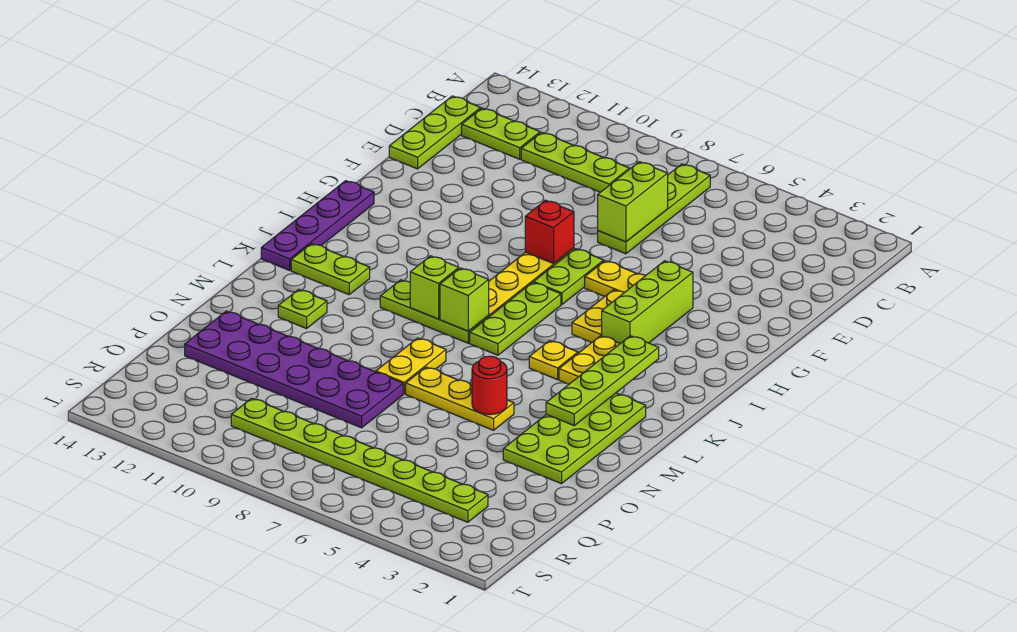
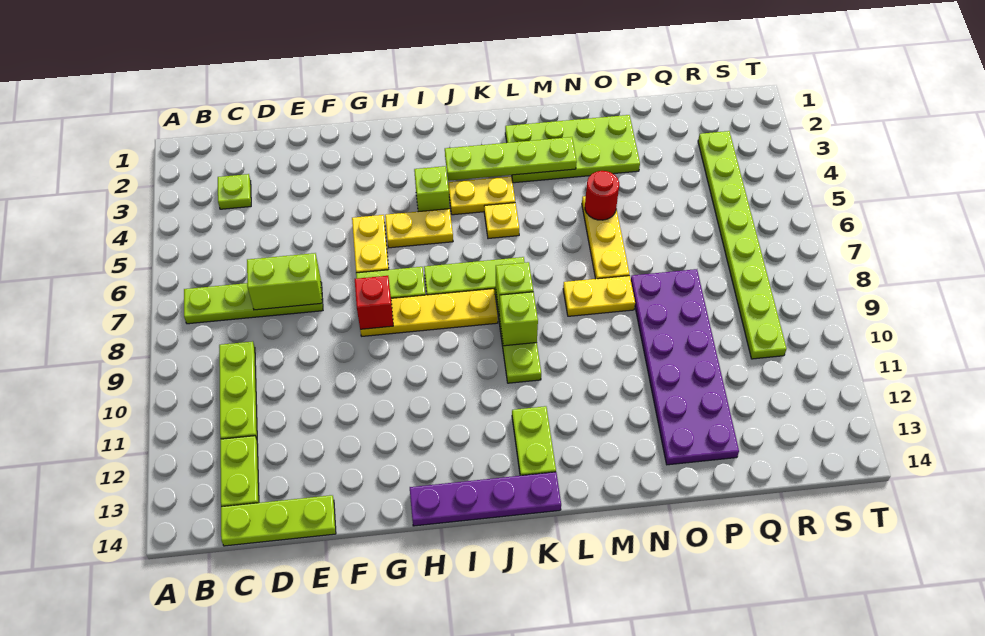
lime brick G4:I4 level 1 -> lime brick I4 level 1
lime plate M12 level 1 -> lime plate C3 level 1

